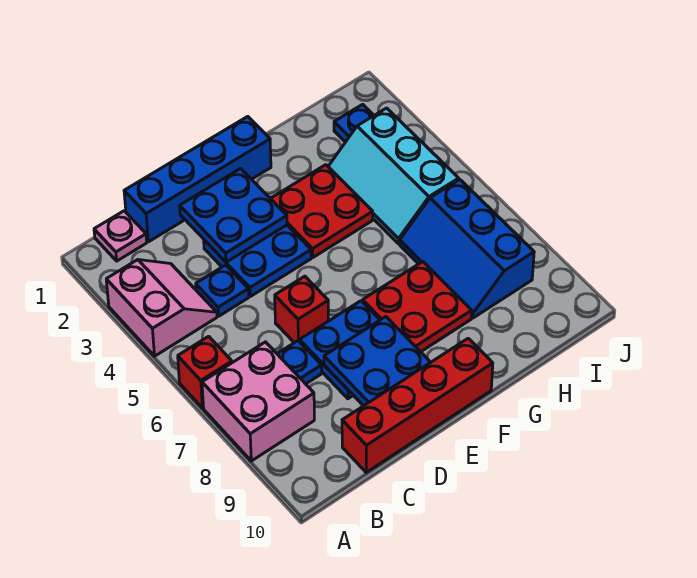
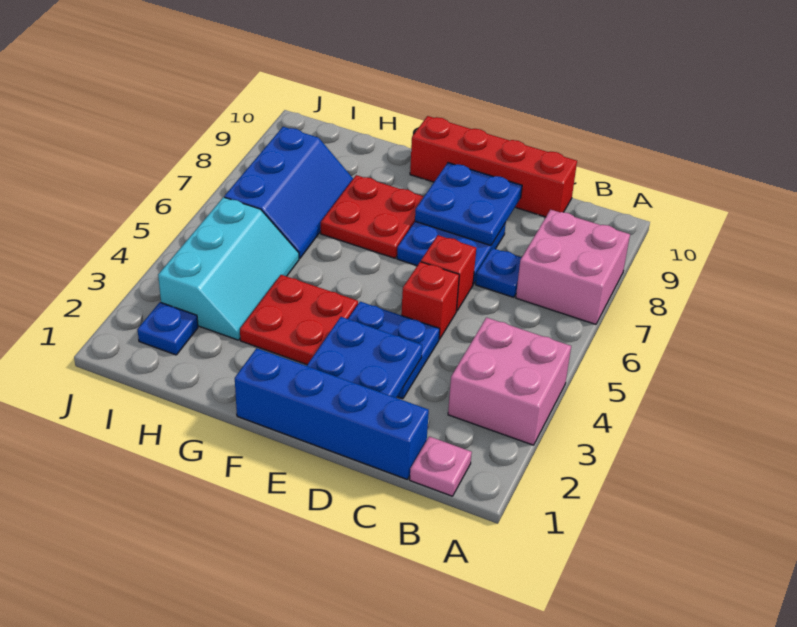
pink slope A3:B4 level 1 top A -> pink brick A3:B4 level 1
red brick A6 level 1 -> red brick D5 level 1
blue plate C4 level 1 -> none

